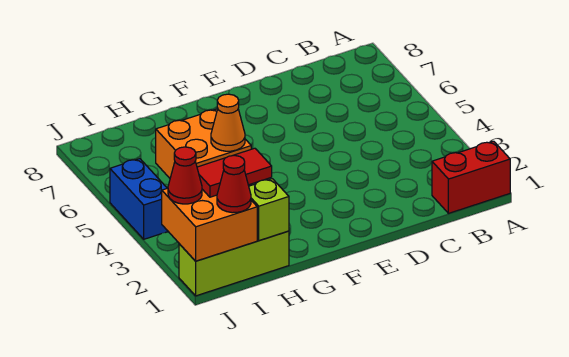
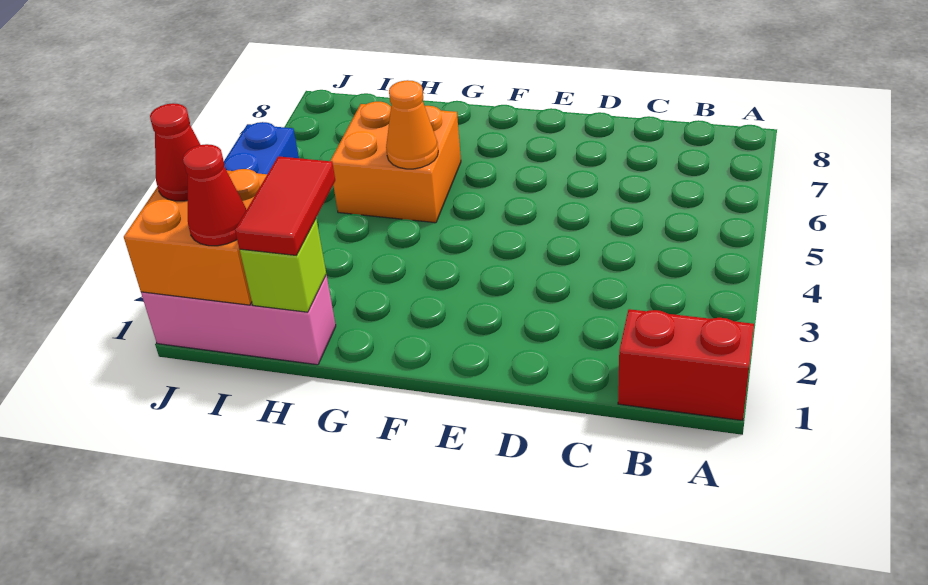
lime brick H1:J1 level 1 -> pink brick H1:J1 level 1
red tile H2:I2 level 3 -> red tile H1:H2 level 3

